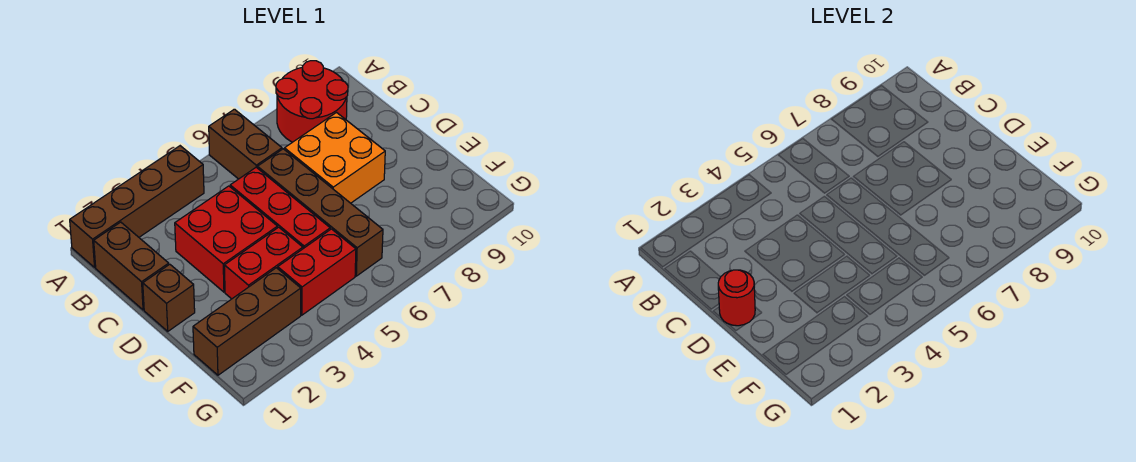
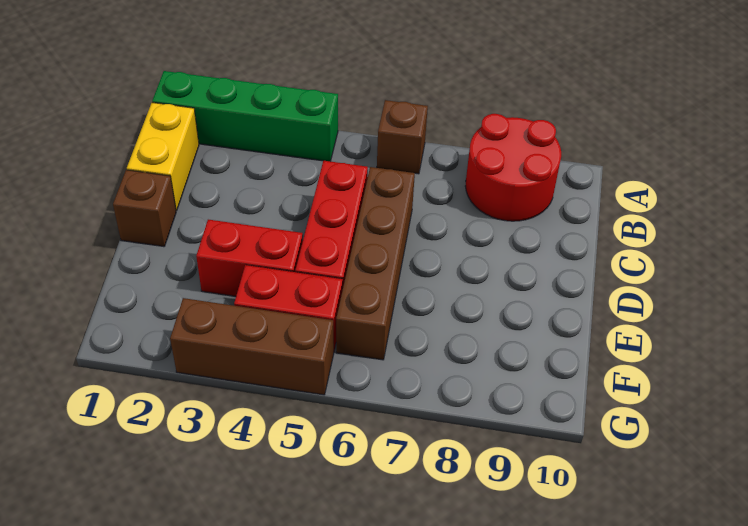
brown brick A1:A4 level 1 -> green brick A1:A4 level 1
brown brick A6:B6 level 1 -> brown brick A6 level 1
brown brick B1:C1 level 1 -> yellow brick B1:C1 level 1
red brick C3:D4 level 1 -> none
orange brick C7:D8 level 1 -> none
red round brick D1 level 2 -> none
brown brick F1:F3 level 1 -> brown brick G3:G5 level 1

